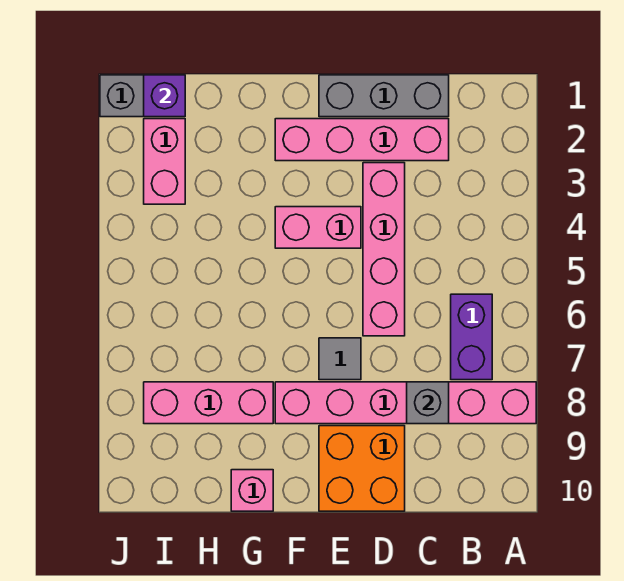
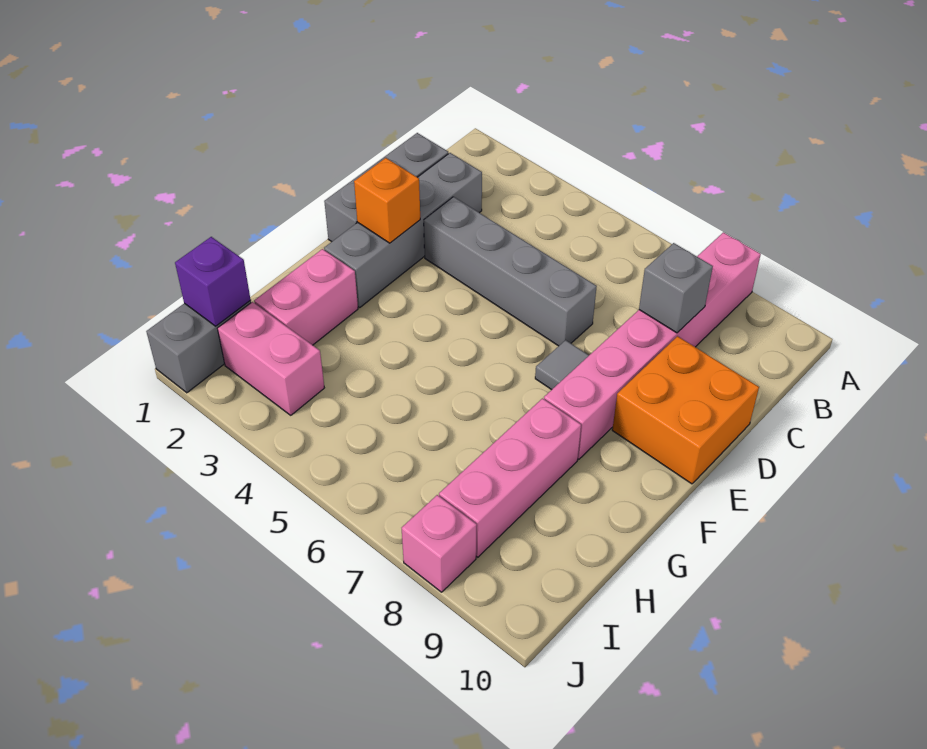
purple brick B6:B7 level 1 -> none
pink brick C2:F2 level 1 -> grey brick C2:F2 level 1
pink brick D3:D6 level 1 -> grey brick D3:D6 level 1
none -> orange brick E2 level 2
pink brick E4:F4 level 1 -> pink brick G2:H2 level 1
pink brick G10 level 1 -> pink brick J8 level 1

